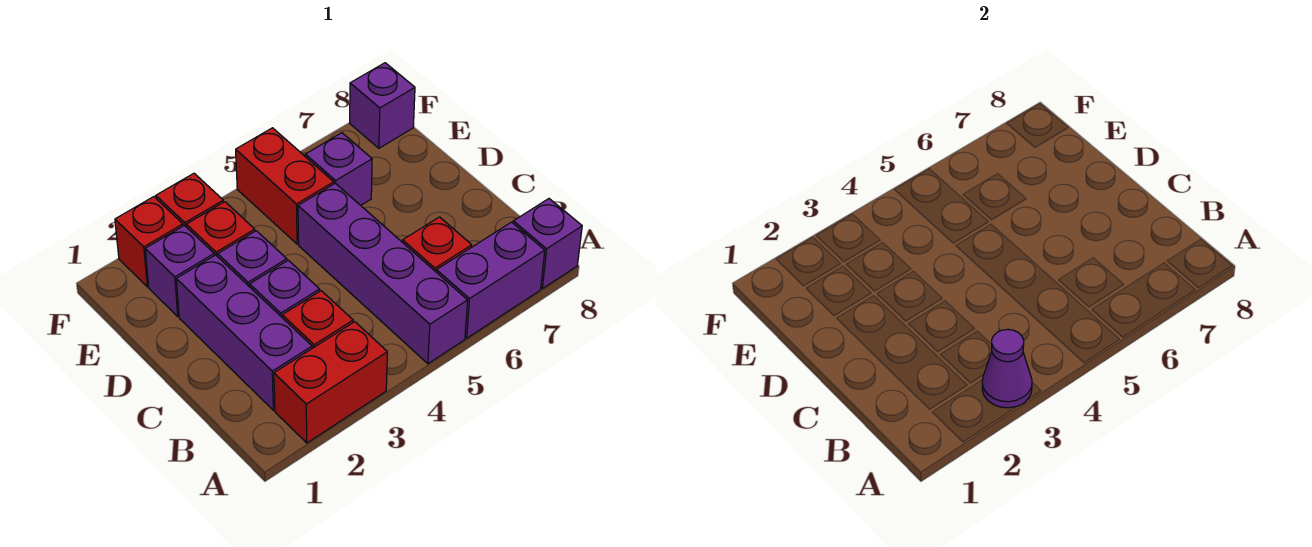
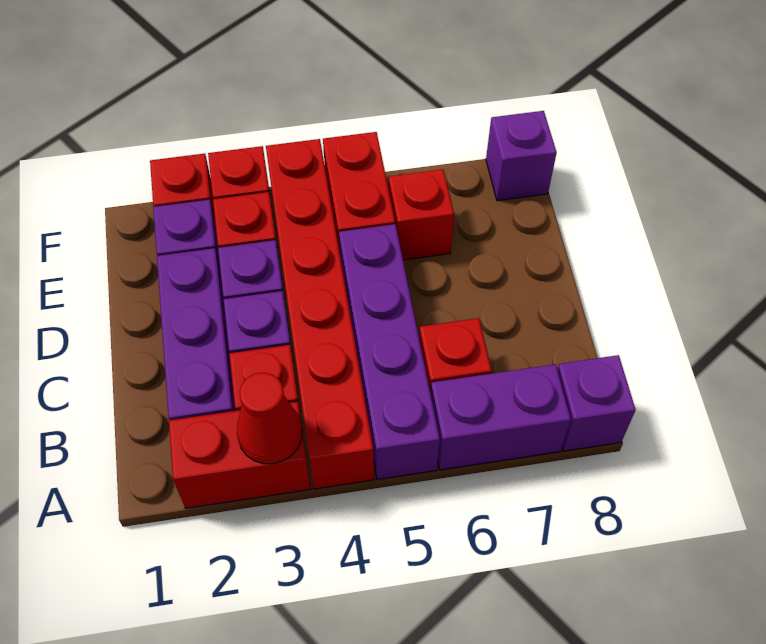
purple cone A3 level 2 -> red cone A3 level 2
none -> red brick A4:F4 level 1
purple brick E6 level 1 -> red brick E6 level 1

